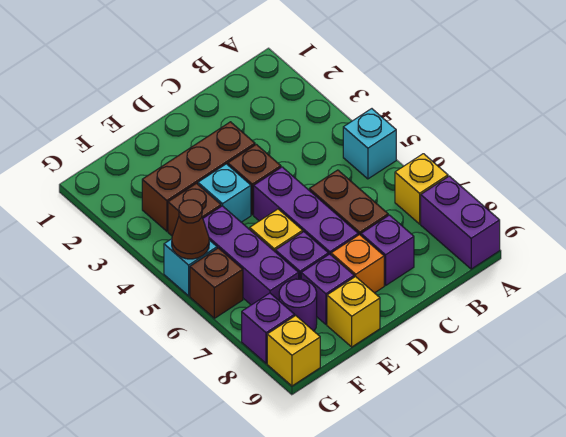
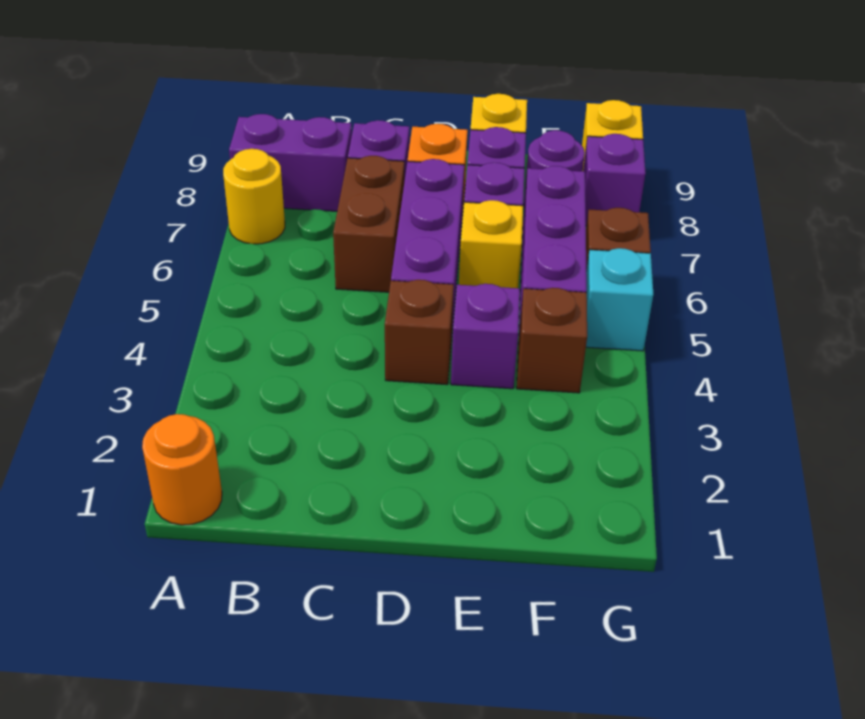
none -> orange round brick A1 level 1
cyan brick A5 level 1 -> none
yellow brick A7 level 1 -> yellow round brick A7 level 1
purple brick A8:A9 level 1 -> purple brick A8:B8 level 1
brown brick D3:F3 level 1 -> none
cyan brick E4 level 1 -> purple brick E4 level 1
brown cone G5 level 2 -> none

